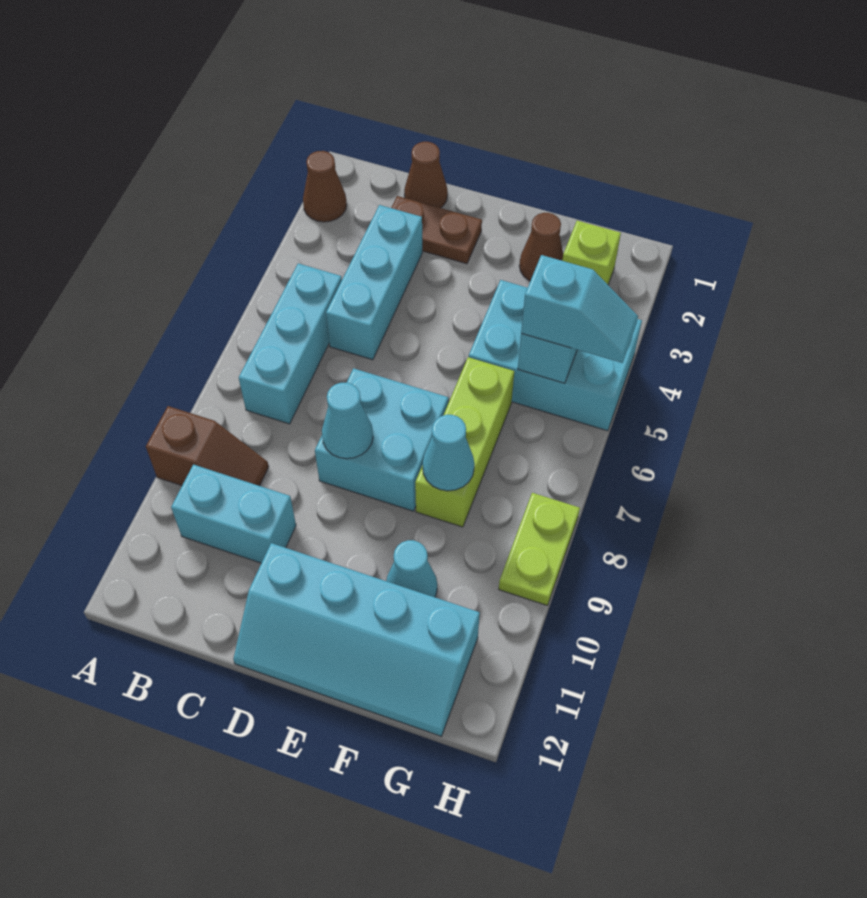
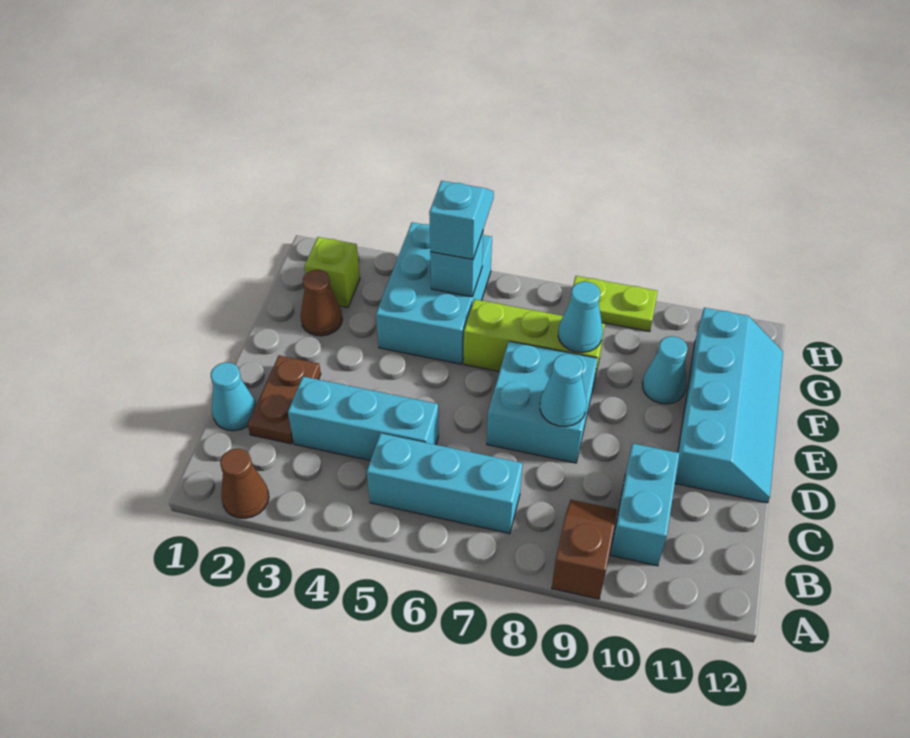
brown cone C1 level 1 -> cyan cone C1 level 1

